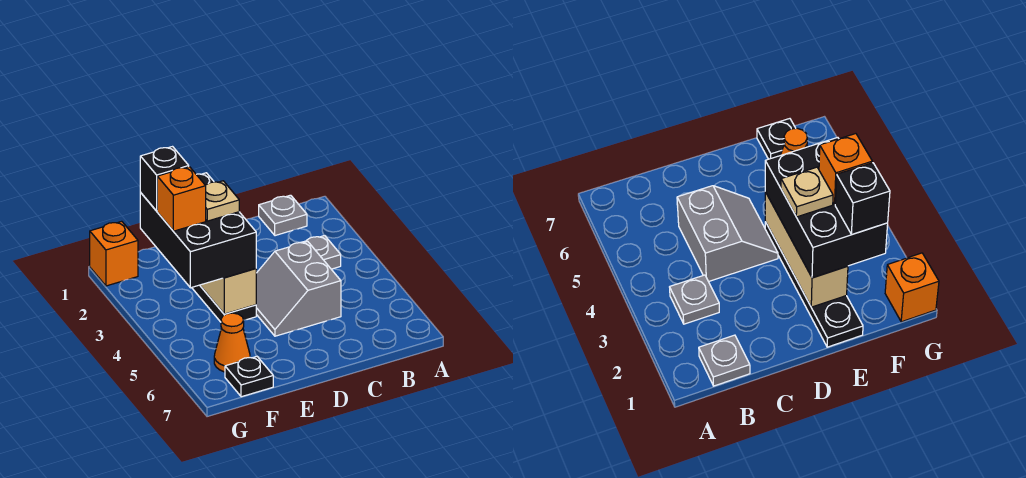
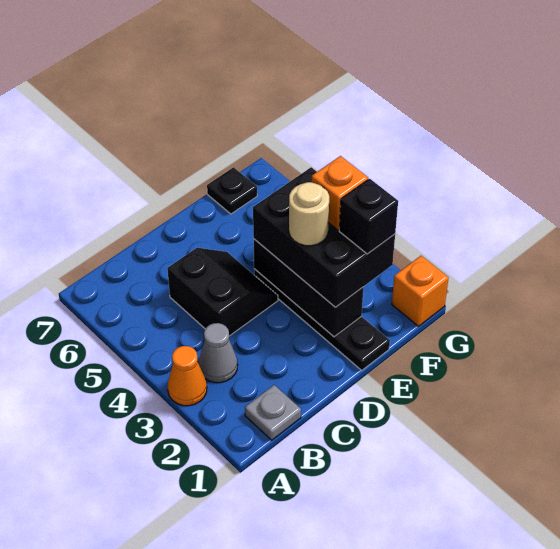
grey plate B3 level 1 -> grey cone B3 level 1
grey slope C4:D5 level 1 top C -> black slope C4:D5 level 1 top C
tan brick E2:E4 level 2 -> black brick E2:E4 level 2
tan plate E3 level 4 -> tan round brick E3 level 4
orange cone F6 level 1 -> orange cone A3 level 1

